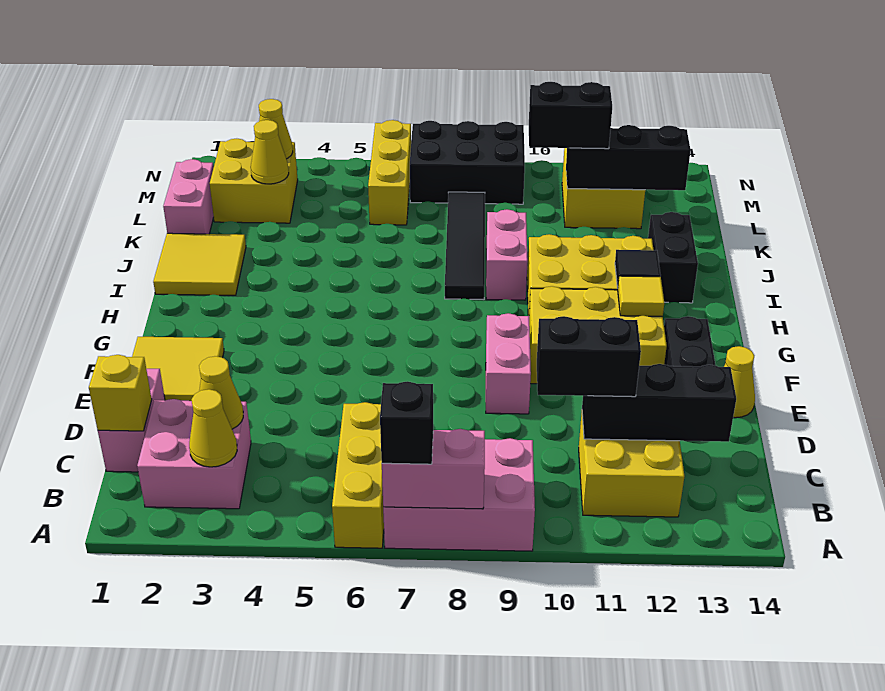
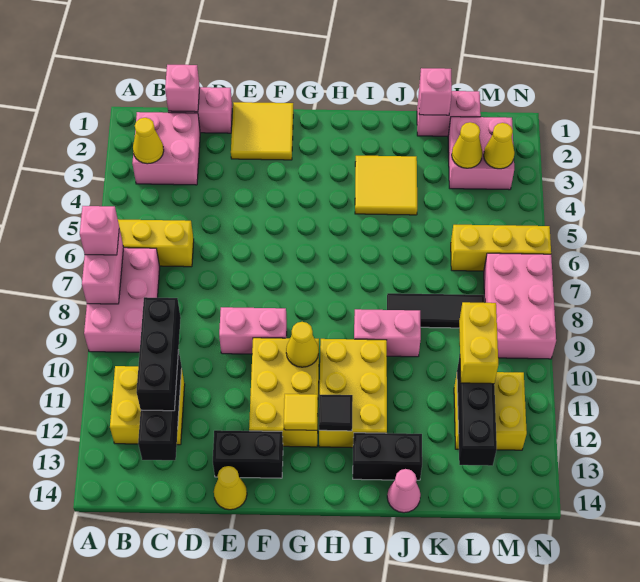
black brick A7 level 3 -> pink brick A7 level 3
yellow brick C1 level 2 -> pink brick C1 level 2
yellow cone C3 level 2 -> yellow cone G10 level 2
black brick C10:C11 level 3 -> black brick C10:C12 level 3
yellow tile I1:J2 level 1 -> yellow tile I3:J4 level 1
black tile I8:L8 level 1 -> black tile J8:L8 level 1
none -> pink cone J14 level 1
none -> pink brick K1 level 2
yellow brick L2:M3 level 1 -> pink brick L2:M3 level 1
black brick L10:L11 level 3 -> yellow brick L10:L11 level 3
black brick M7:N9 level 1 -> pink brick M7:N9 level 1

